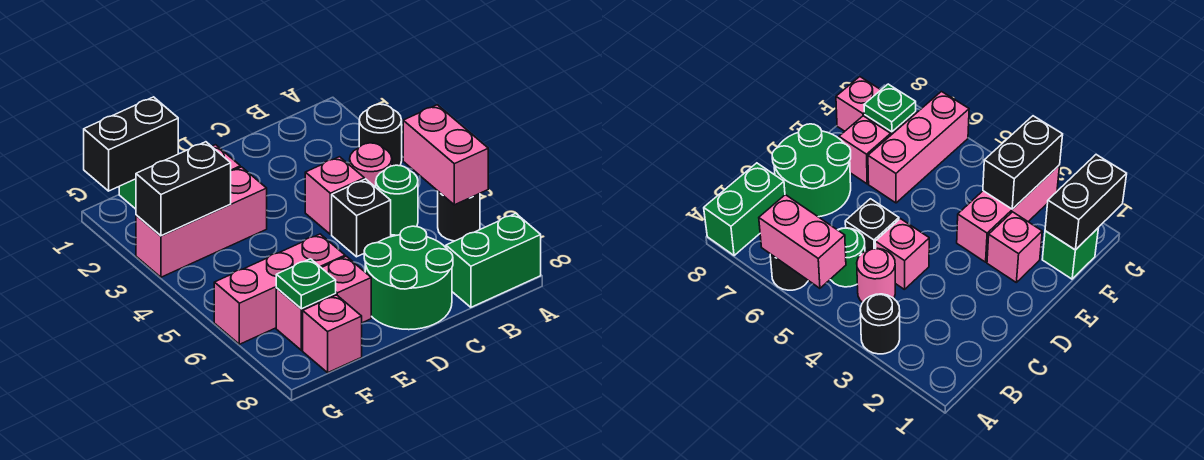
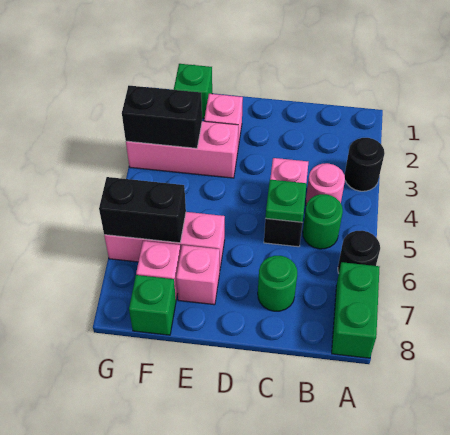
pink brick A5:A6 level 2 -> none
green brick A8:B8 level 1 -> green brick A7:A8 level 1
green round brick C7:D8 level 1 -> green round brick C7 level 1
black brick F1:G1 level 2 -> black brick F6:G6 level 2
green plate F7 level 2 -> green plate C5 level 2
pink brick F8 level 1 -> green brick F8 level 1

